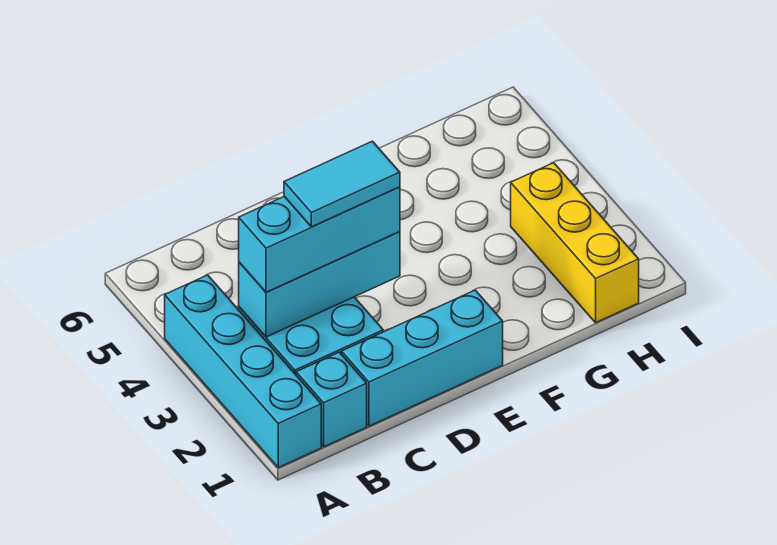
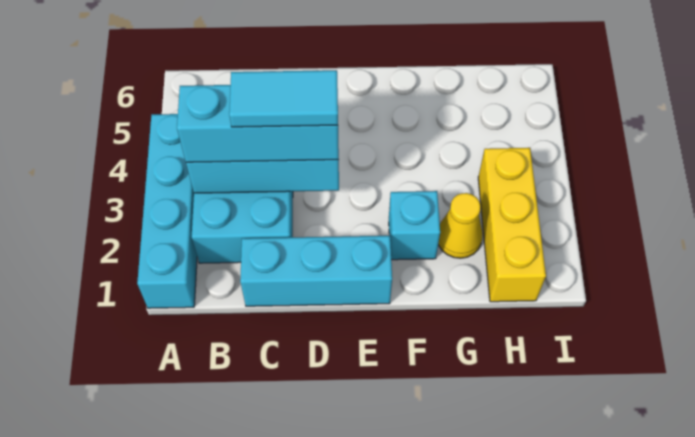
cyan brick B1 level 1 -> cyan brick F2 level 1
none -> yellow cone G2 level 1

